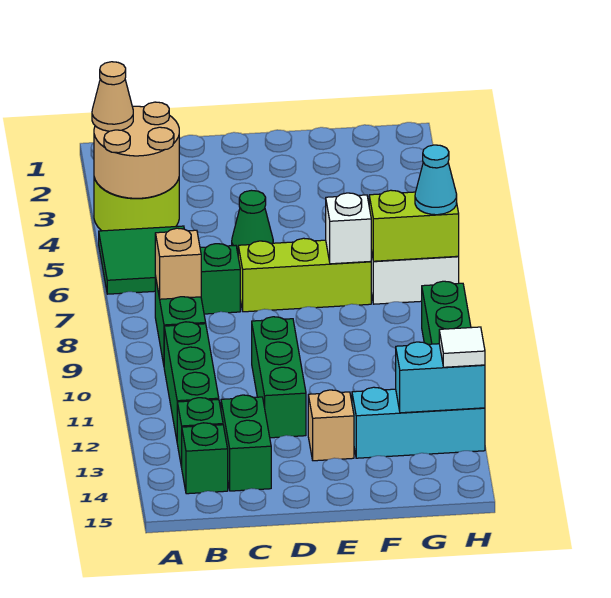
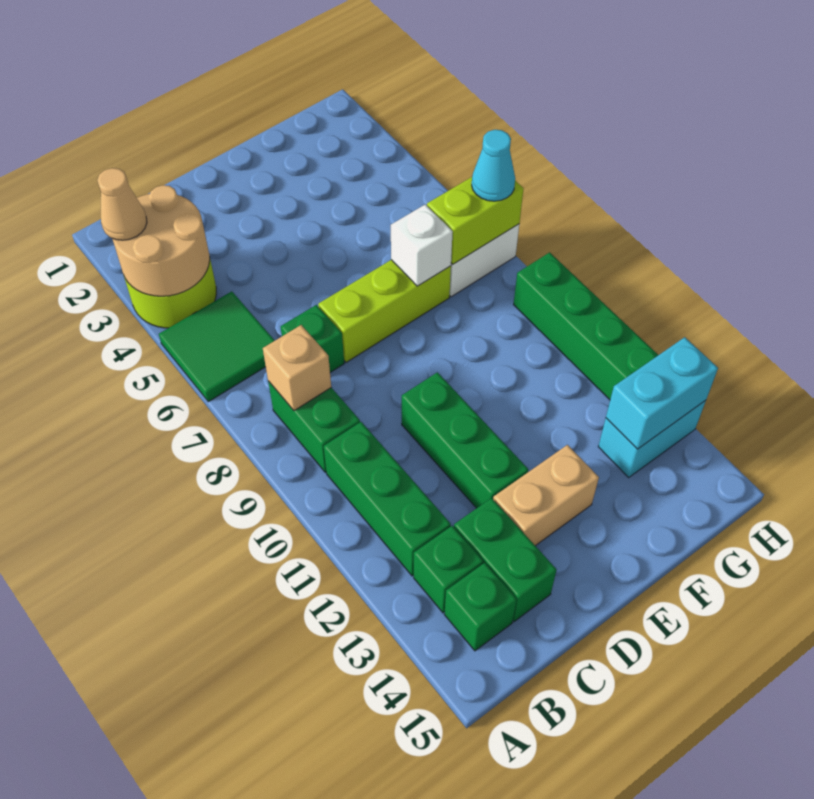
green cone D5 level 1 -> none
tan brick E13 level 1 -> tan brick D13:E13 level 1
cyan brick F13:H13 level 1 -> cyan brick G13:H13 level 1
white tile H13 level 3 -> none

